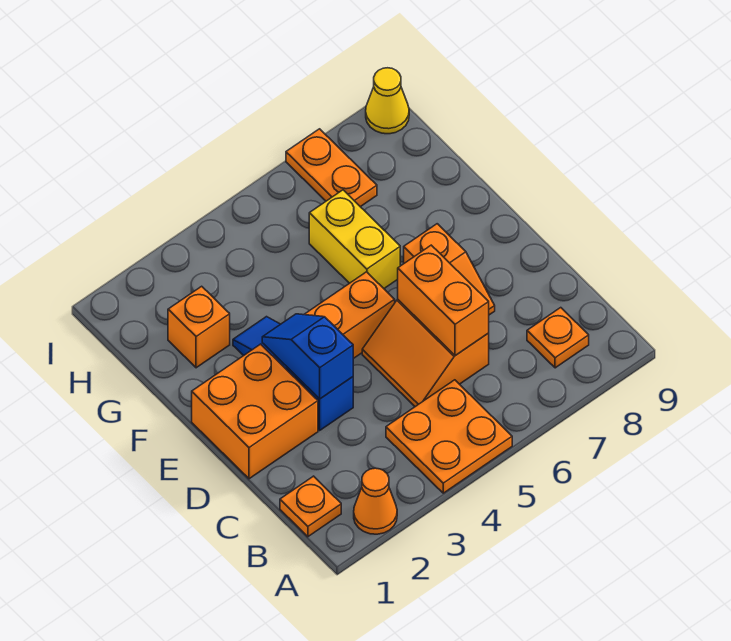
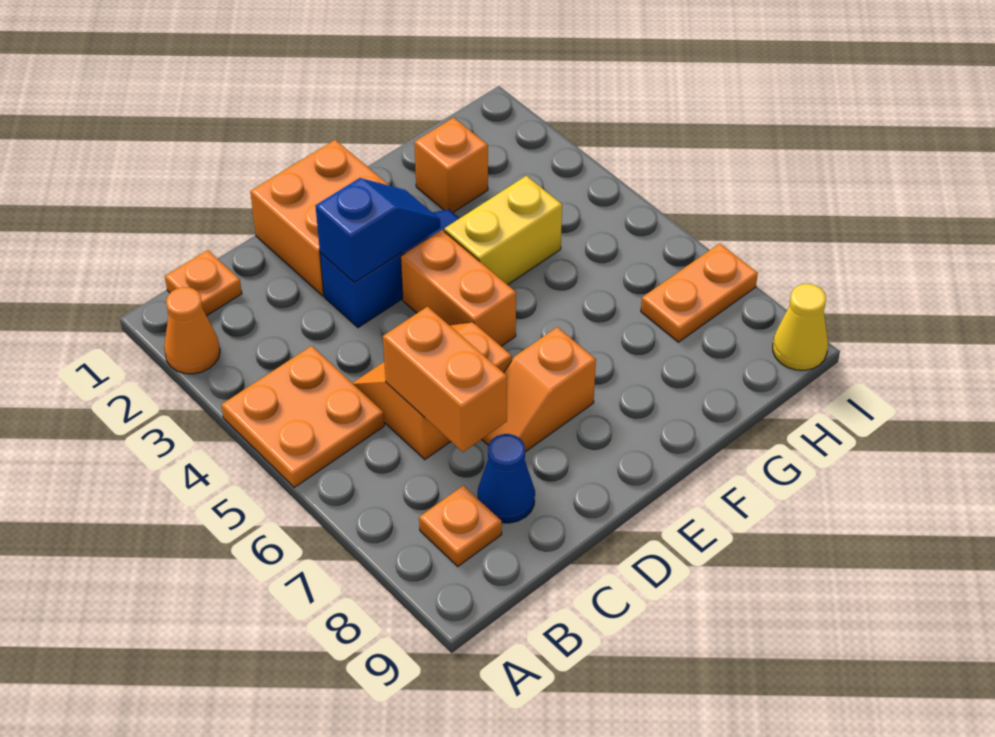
orange brick C6:D6 level 2 -> orange brick C6:C7 level 2
none -> blue cone C8 level 1
yellow brick F6:G6 level 1 -> yellow brick F4:G4 level 1

